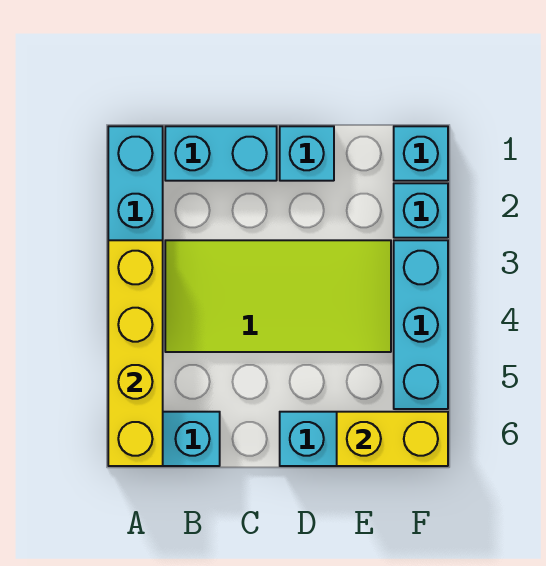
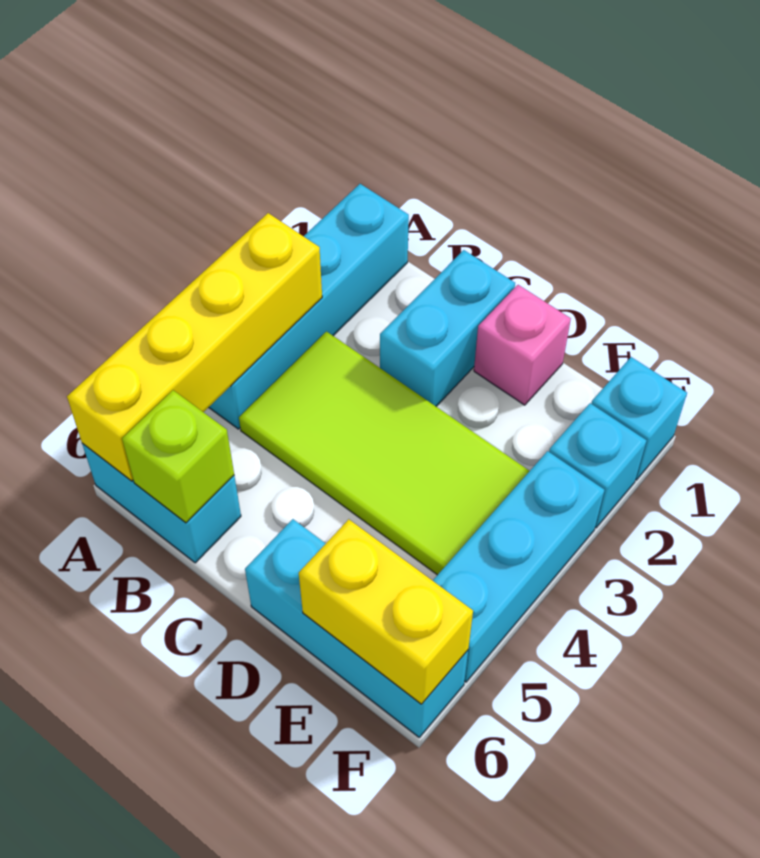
cyan brick B1:C1 level 1 -> cyan brick C1:C2 level 1
none -> lime brick B6 level 2
cyan brick D1 level 1 -> pink brick D1 level 1

